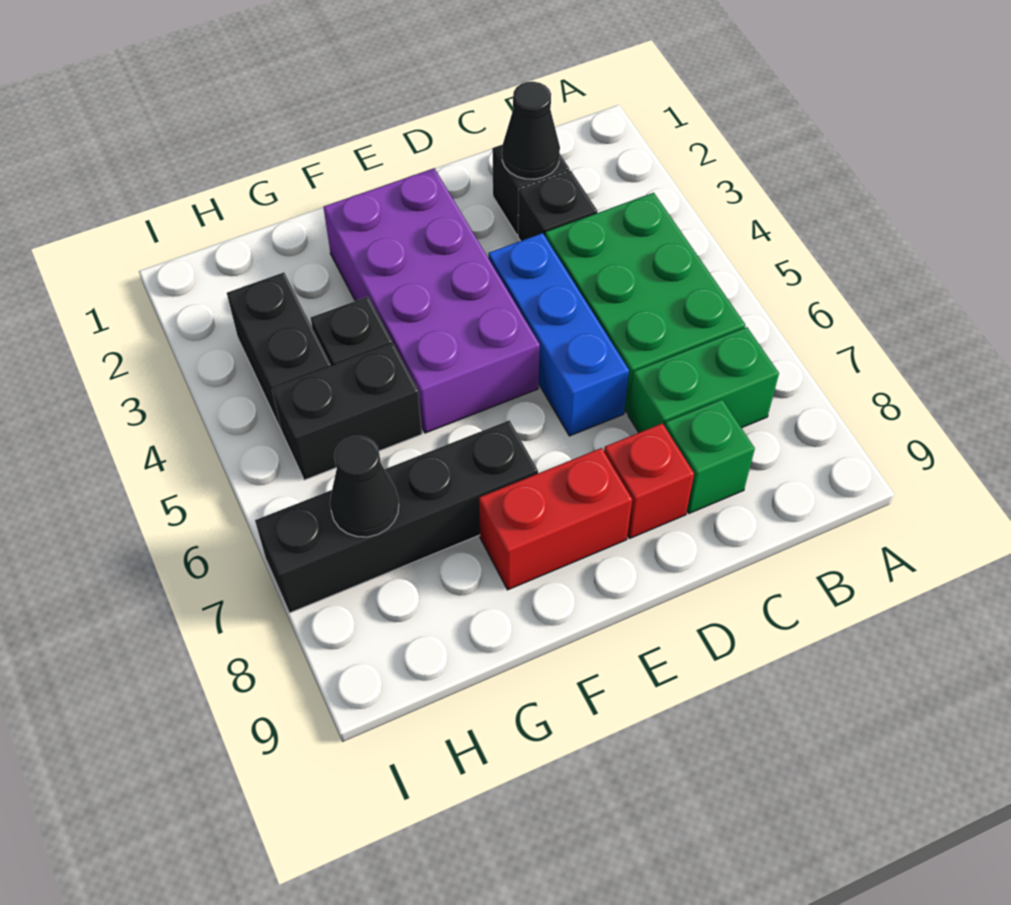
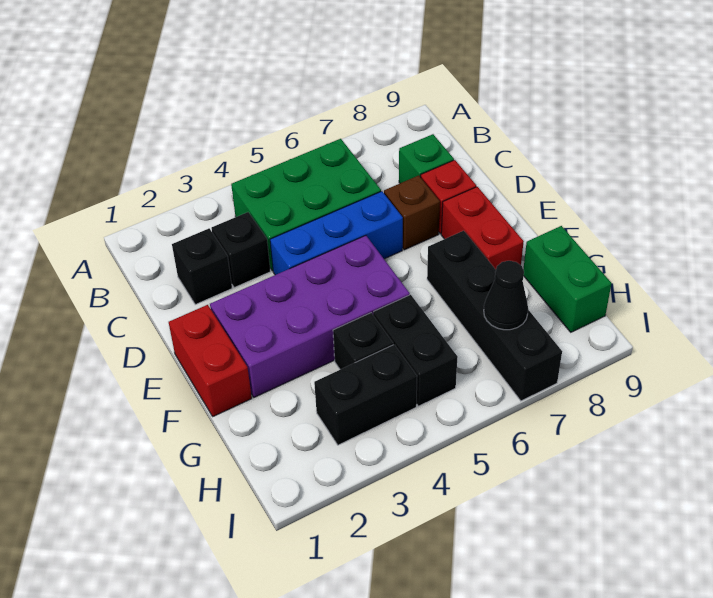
green brick B7:C7 level 1 -> green brick G9:H9 level 1
black cone C2 level 2 -> none
none -> brown brick D7 level 1
none -> red brick E1:F1 level 1

